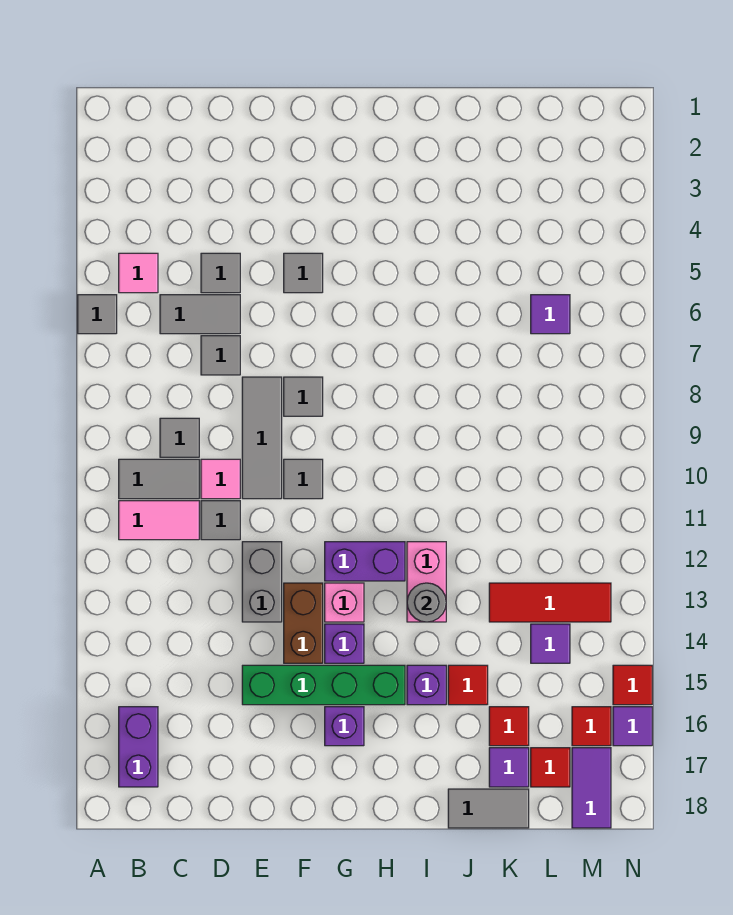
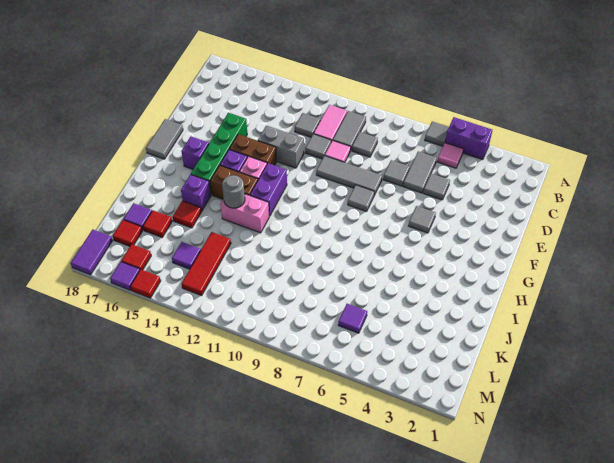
purple brick B16:B17 level 1 -> purple brick A4:A5 level 1
grey tile F10 level 1 -> grey tile C12 level 1
none -> brown brick H13:H14 level 1
grey tile J18:K18 level 1 -> grey tile F18:G18 level 1
purple tile M17:M18 level 1 -> purple tile M18:N18 level 1

